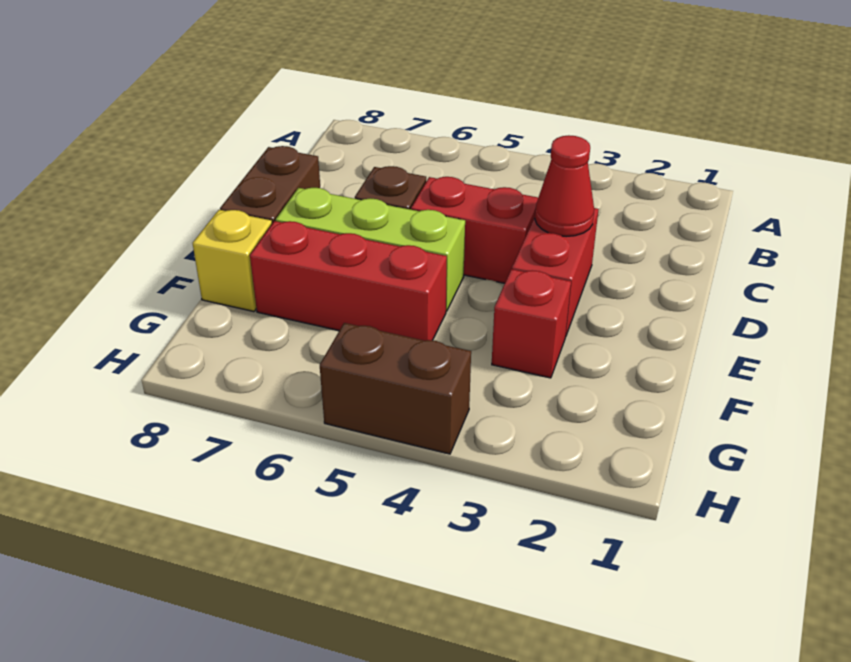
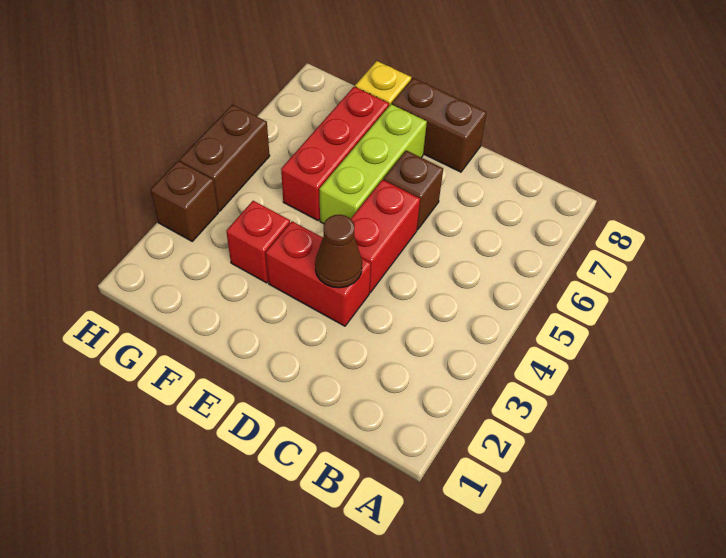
red cone D3 level 2 -> brown cone D3 level 2
none -> brown brick H3 level 1

